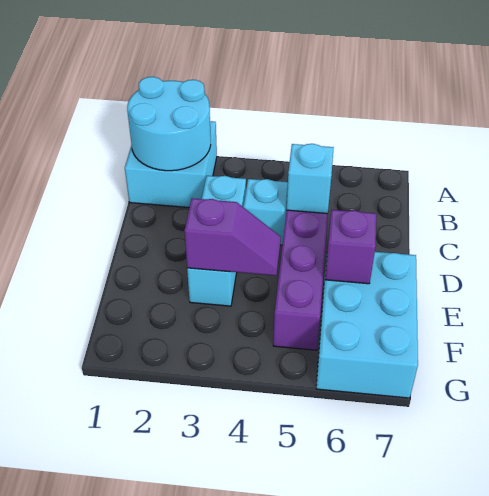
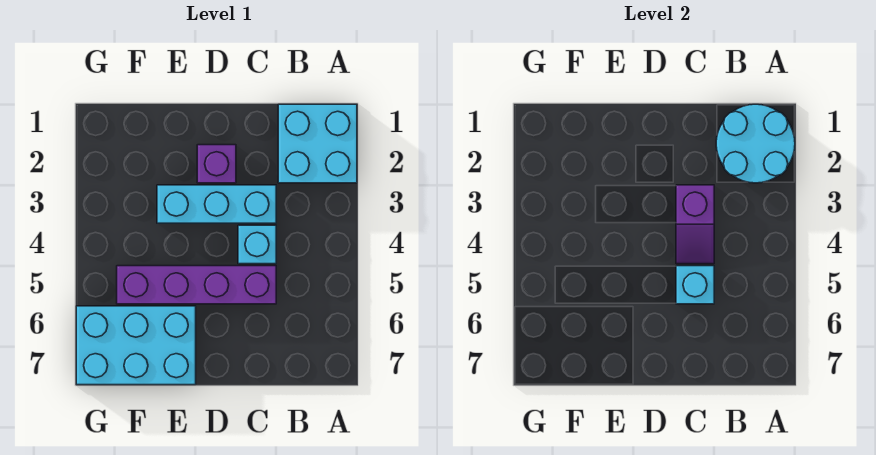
purple slope E3:E4 level 2 top 3 -> purple slope C3:C4 level 2 top 3
purple brick E6 level 2 -> purple brick D2 level 1

